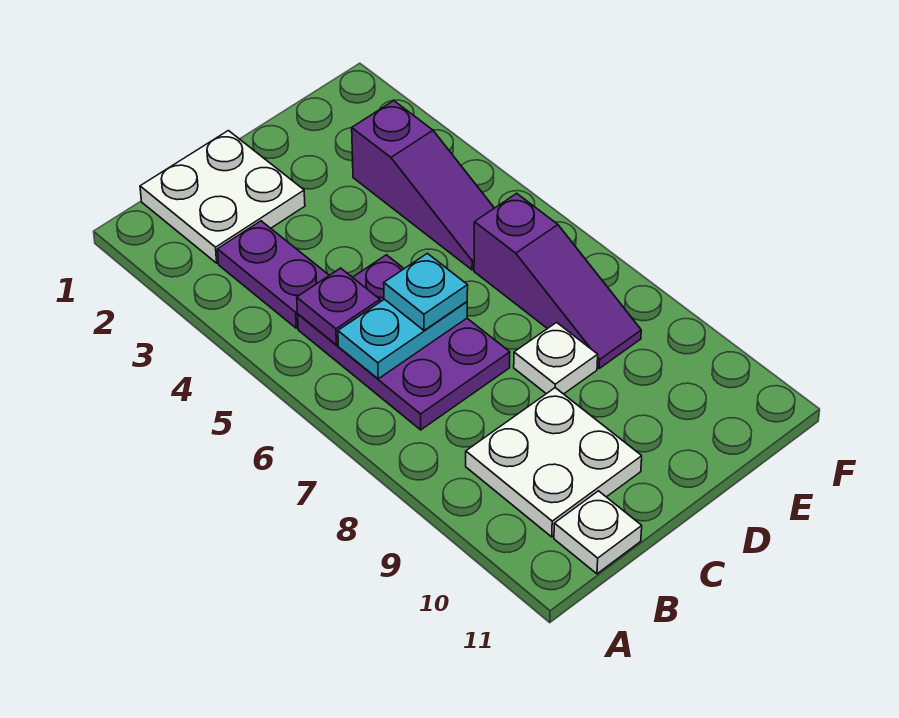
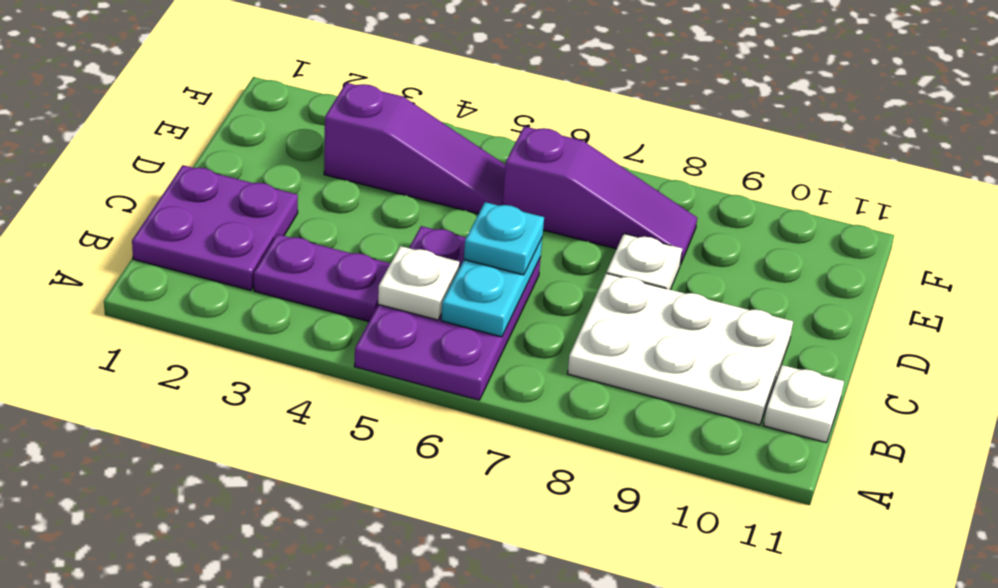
white plate B1:C2 level 1 -> purple plate B1:C2 level 1
purple plate B5:C7 level 1 -> purple plate A5:C6 level 1
purple plate B5 level 2 -> white plate B5 level 2
white plate B9:C10 level 1 -> white plate B8:C10 level 1

